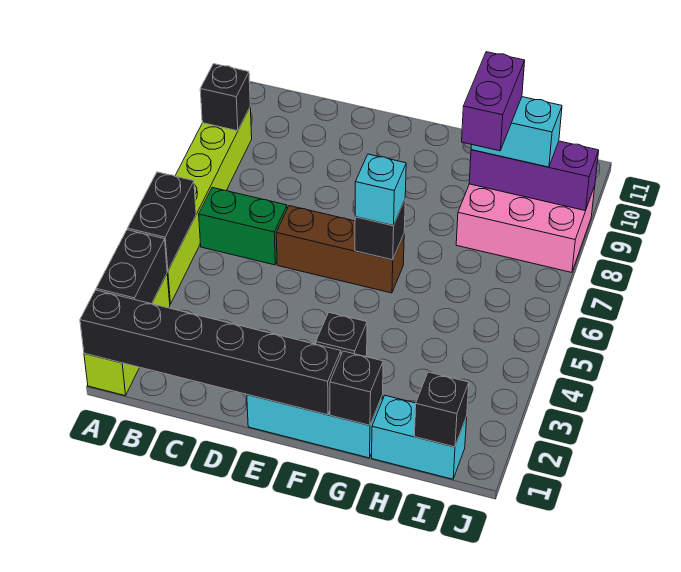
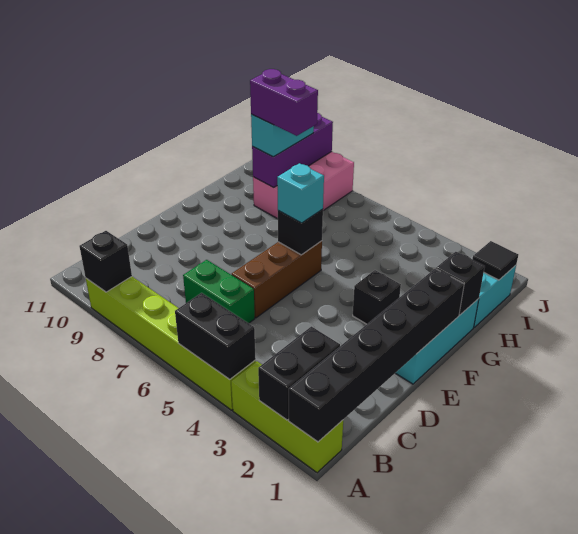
black brick A2:A3 level 2 -> black brick A2:B2 level 2
green brick B6:C6 level 1 -> green brick C6:C7 level 1
black brick I1 level 2 -> black tile I1 level 2

